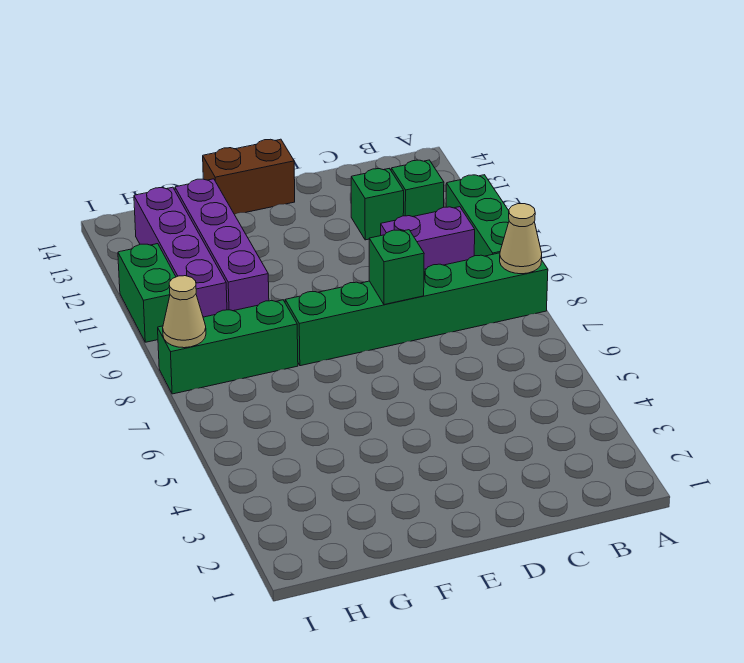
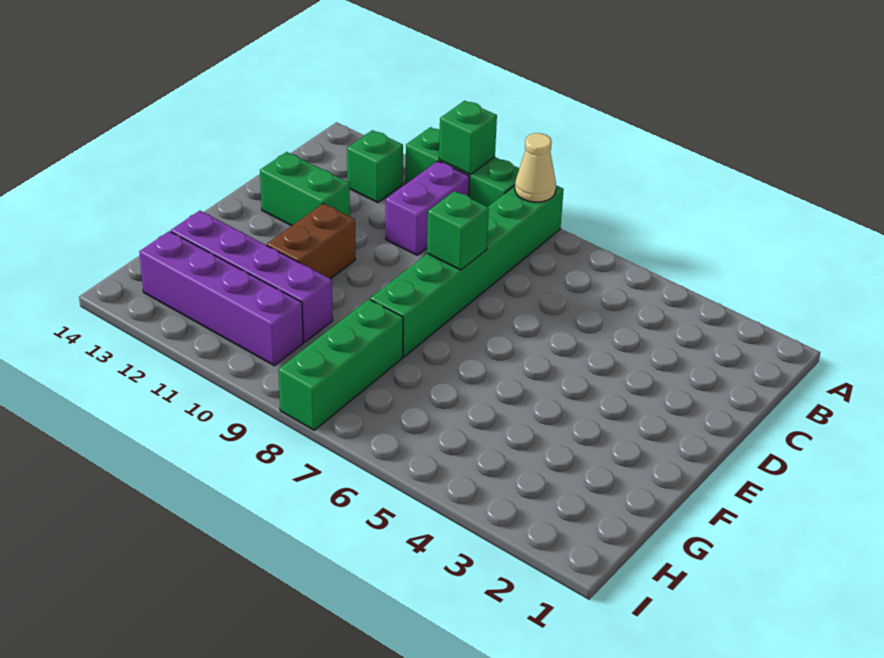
green brick C12 level 1 -> green brick A10 level 2
brown brick E14:F14 level 1 -> brown brick E11:F11 level 1
tan cone I8 level 2 -> none
green brick I10:I11 level 1 -> green brick D12:D13 level 1

